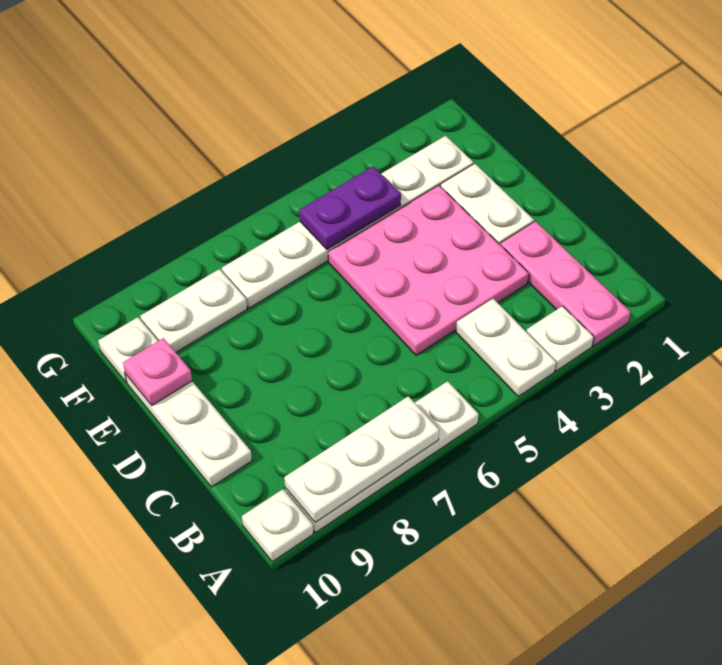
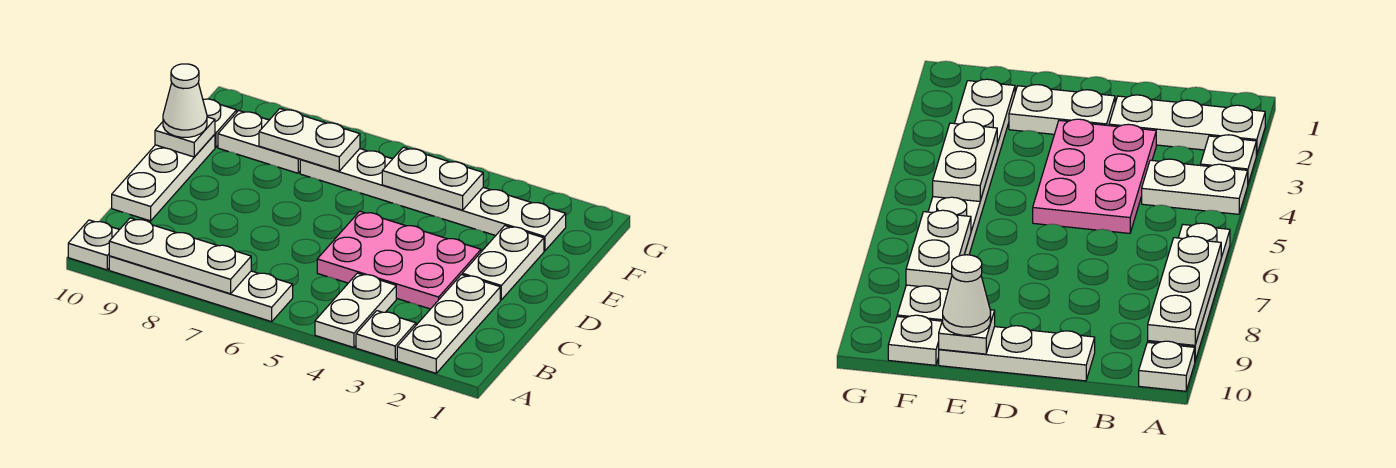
pink plate A2:C2 level 1 -> white plate A2:C2 level 1
pink plate C3:E5 level 1 -> pink plate C3:D5 level 1
pink plate E10 level 2 -> white plate E10 level 2
none -> white cone E10 level 3
purple plate F4:F5 level 2 -> white plate F4:F5 level 2
none -> white plate F7:F8 level 2

